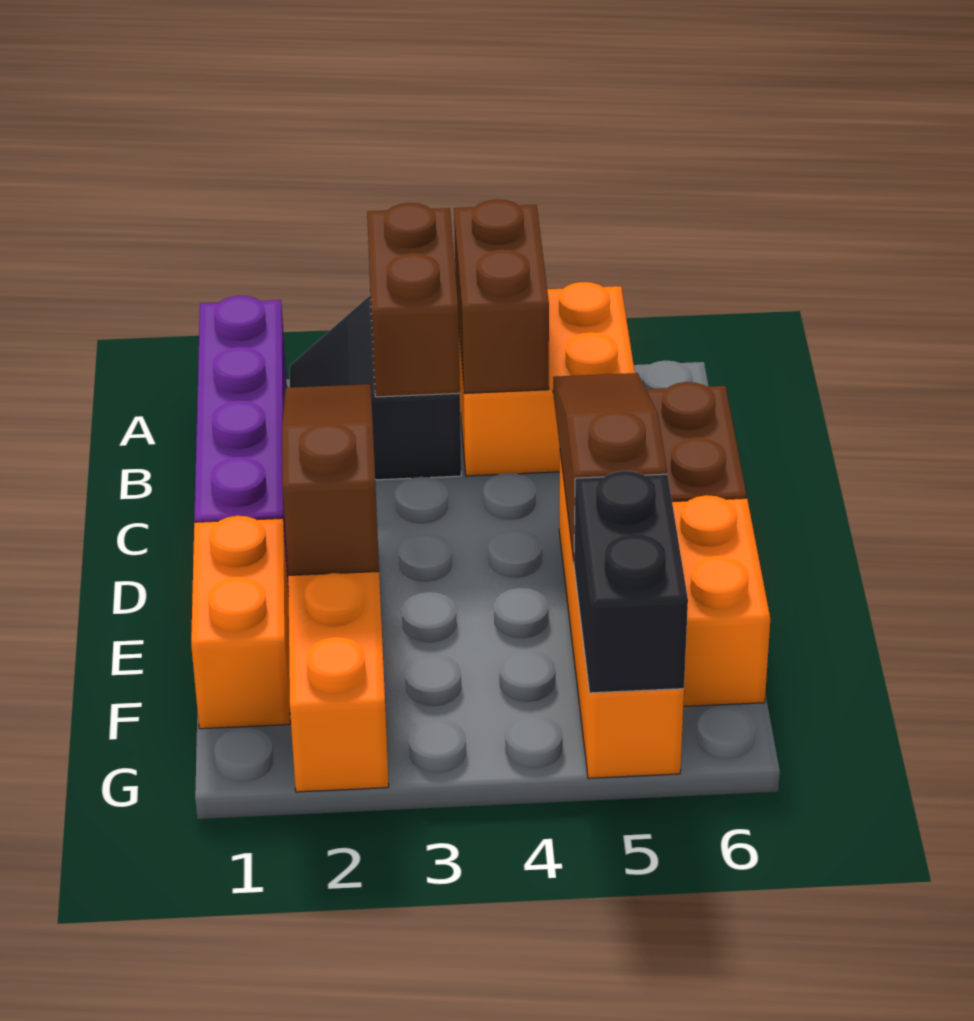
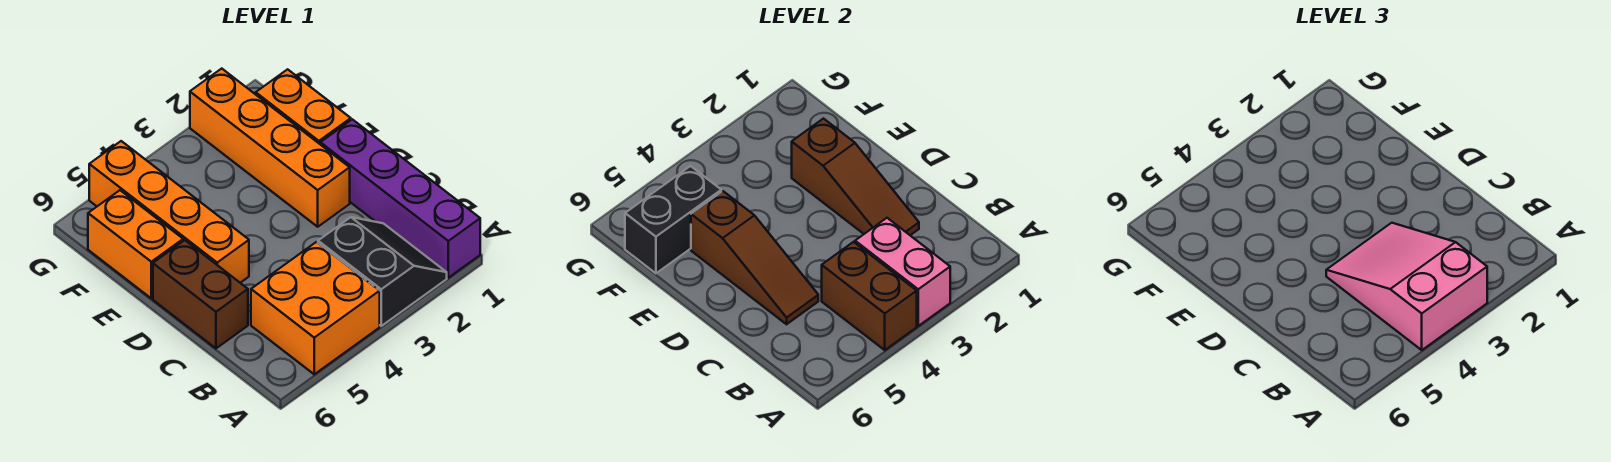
brown brick A3:B3 level 2 -> pink brick A3:B3 level 2
none -> pink slope A3:C4 level 3 top A
black brick F5:G5 level 2 -> black brick F5:F6 level 2

